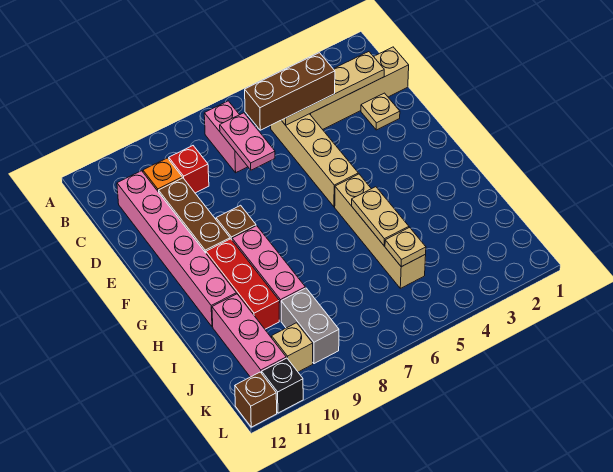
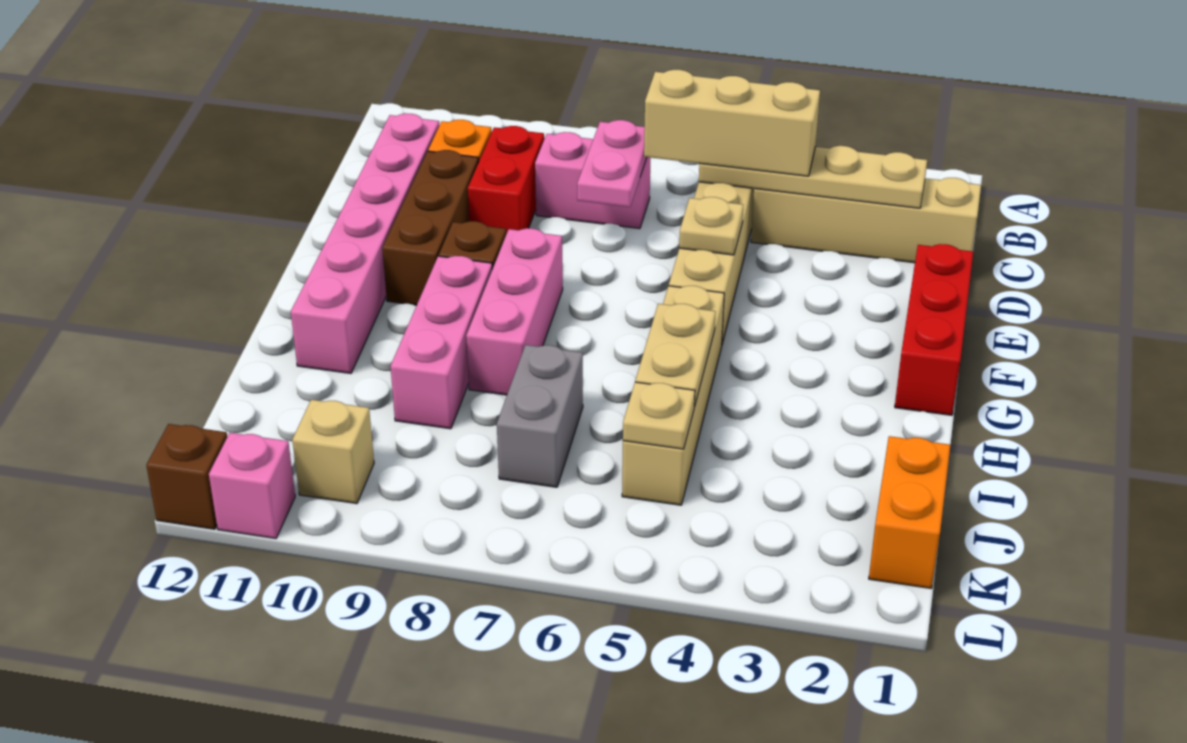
pink brick B7:C7 level 1 -> pink brick C7:C8 level 1
brown brick C4:C6 level 3 -> tan brick C4:C6 level 3
red brick C9 level 1 -> red brick C9:D9 level 1
tan plate D2 level 1 -> tan plate E5 level 2
red brick G10:I10 level 1 -> red brick E1:G1 level 1
pink brick I11:K11 level 1 -> pink brick F8:H8 level 1
none -> orange brick J1:K1 level 1
grey brick J9:K9 level 1 -> grey brick I7:J7 level 1
black brick L11 level 1 -> pink brick L11 level 1

